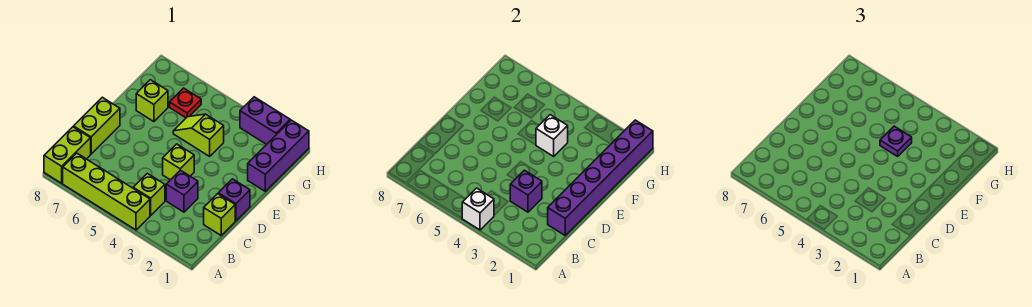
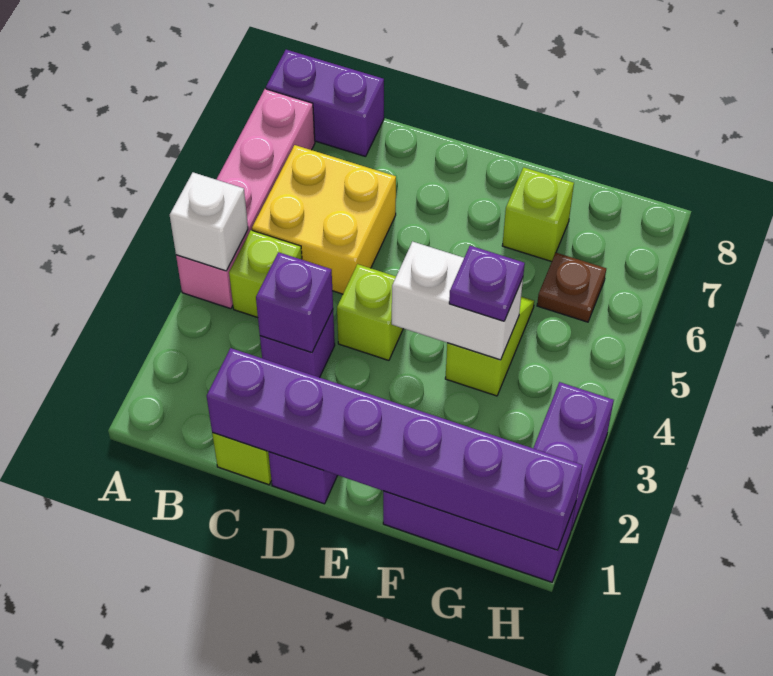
lime brick A4:A7 level 1 -> pink brick A4:A7 level 1
lime brick A8:B8 level 1 -> purple brick A8:B8 level 1
none -> yellow brick B5:C6 level 1
lime brick C8:D8 level 1 -> none
white brick F4 level 2 -> white brick E4:F4 level 2
red plate G6 level 1 -> brown plate G6 level 1

